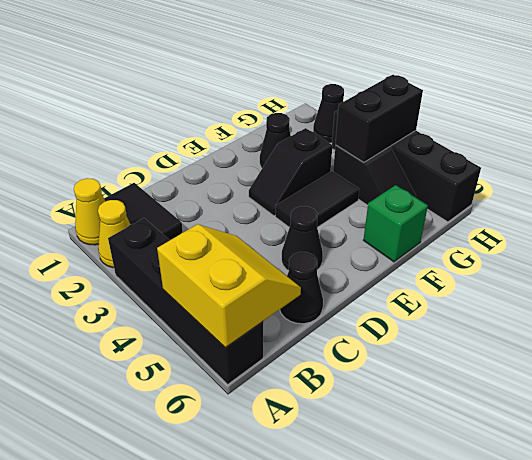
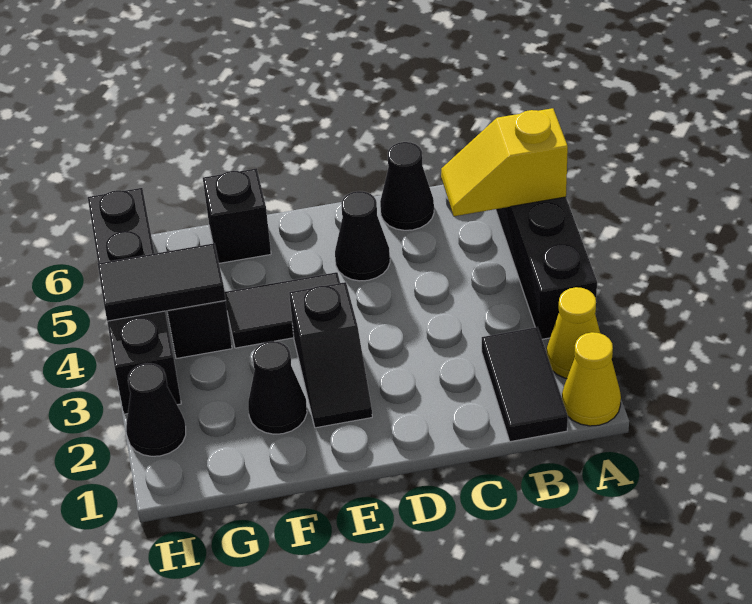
yellow slope A5:B6 level 2 top A -> yellow slope A5:B5 level 2 top A
black slope E3:F3 level 1 top F -> black slope E2:E3 level 1 top 3
green brick F6 level 1 -> black brick F6 level 1
black brick G4:H4 level 2 -> black tile G4:H4 level 2

